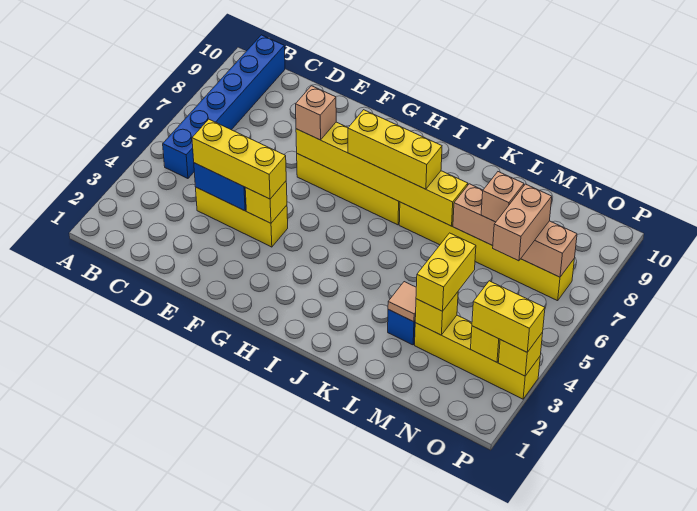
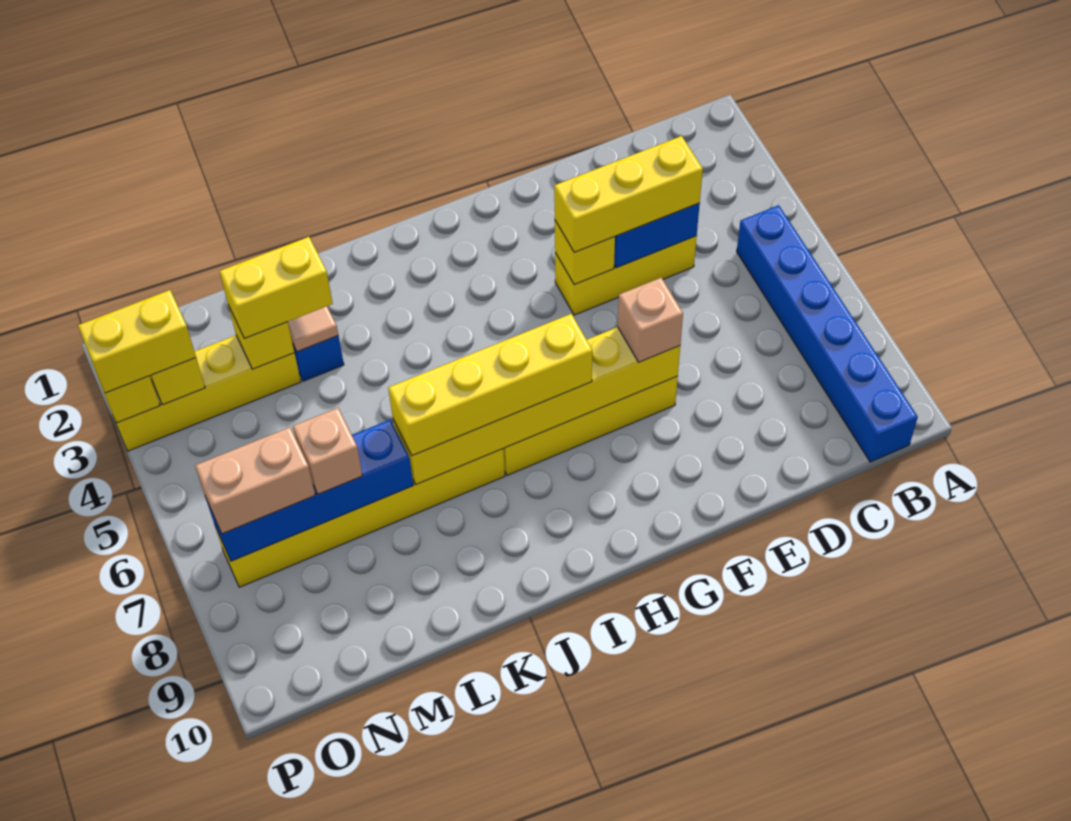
yellow brick H7:J7 level 3 -> yellow brick H7:K7 level 3
tan brick L7:O7 level 2 -> blue brick L7:O7 level 2
yellow brick M3:M4 level 3 -> yellow brick L3:M3 level 3
tan brick N6:N7 level 3 -> tan brick N7:O7 level 3

